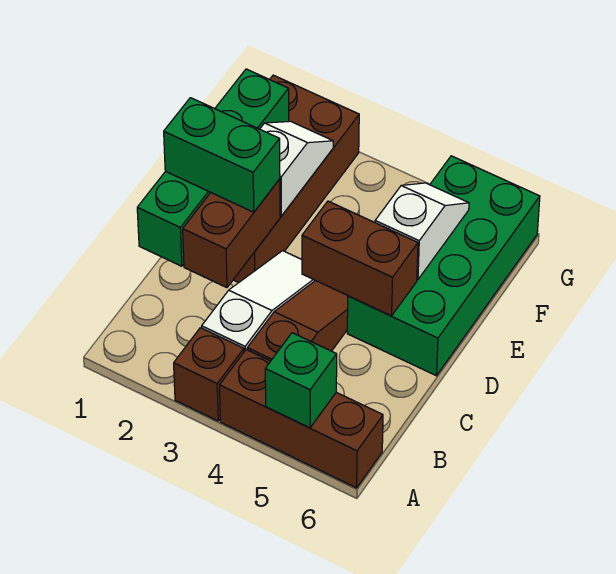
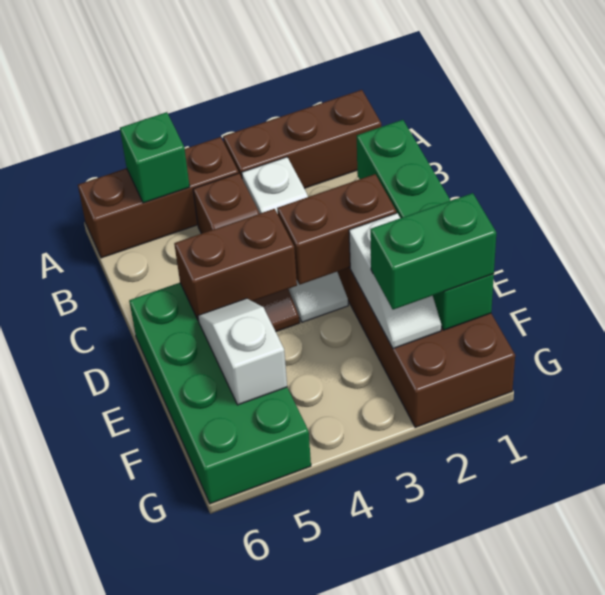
brown brick A3 level 1 -> brown brick A1:A3 level 1
brown brick C2:D2 level 2 -> brown brick D2:D3 level 2
green brick D1:D2 level 3 -> green brick F1:F2 level 3
white slope E5:F5 level 2 top E -> white slope E5:F5 level 2 top F

